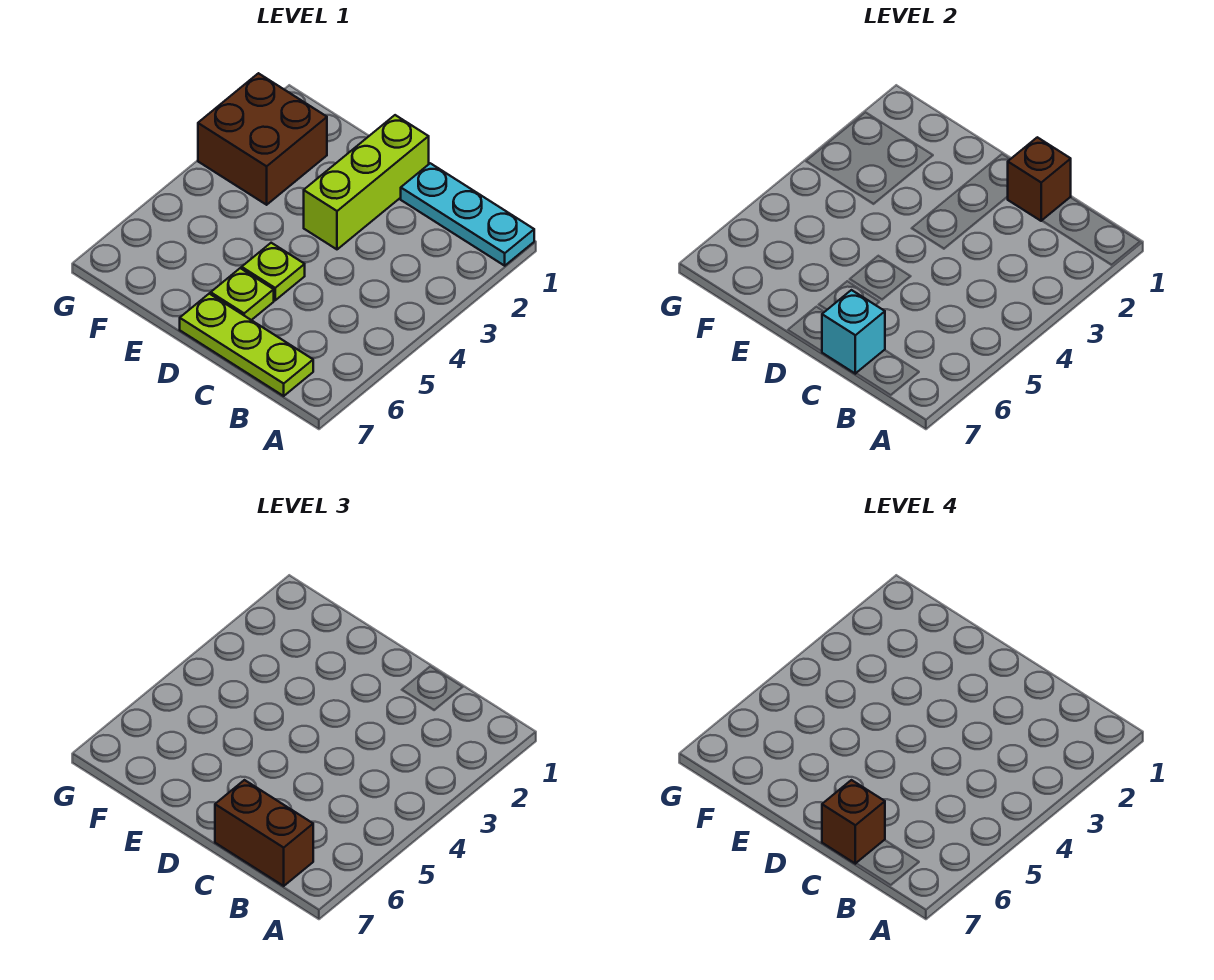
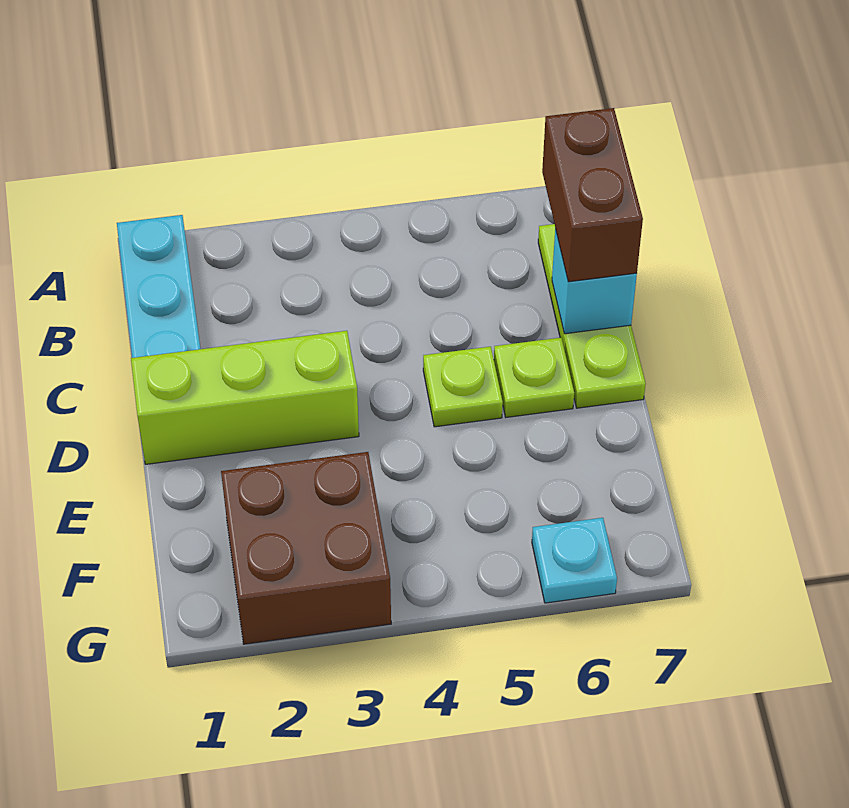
brown brick C1 level 2 -> none
brown brick C7 level 4 -> none
none -> cyan plate G6 level 1

